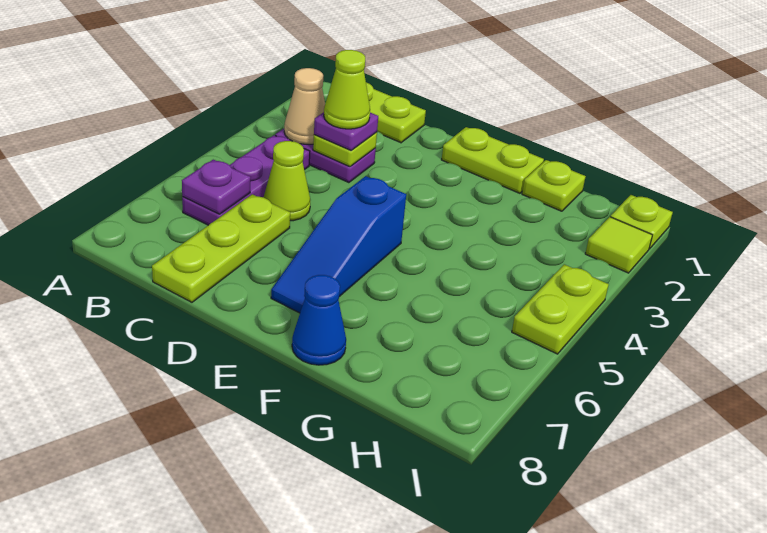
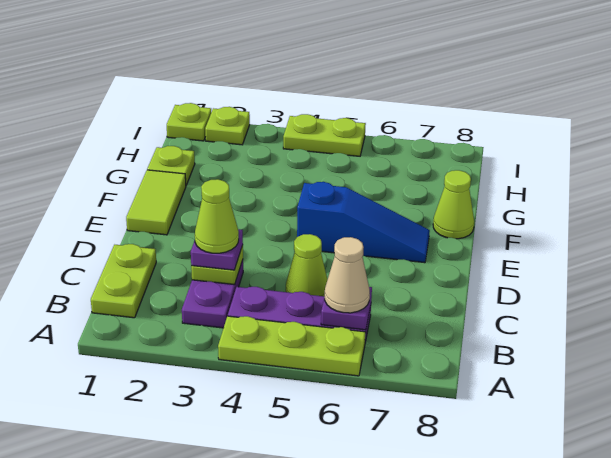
tan cone B3 level 2 -> tan cone B6 level 3
lime plate C6:C8 level 1 -> lime plate A4:A6 level 1
lime plate E1:F1 level 1 -> lime tile E1:F1 level 1
blue cone F8 level 1 -> lime cone F8 level 1
lime tile I2 level 1 -> lime plate I2 level 1

